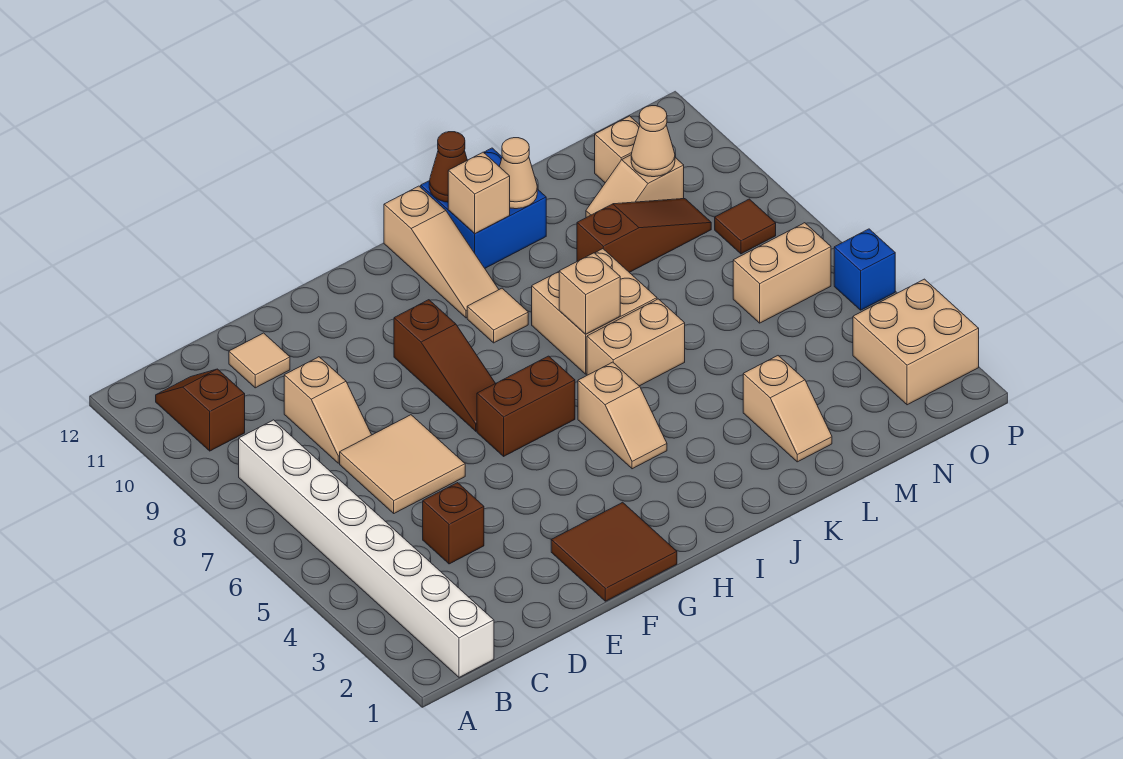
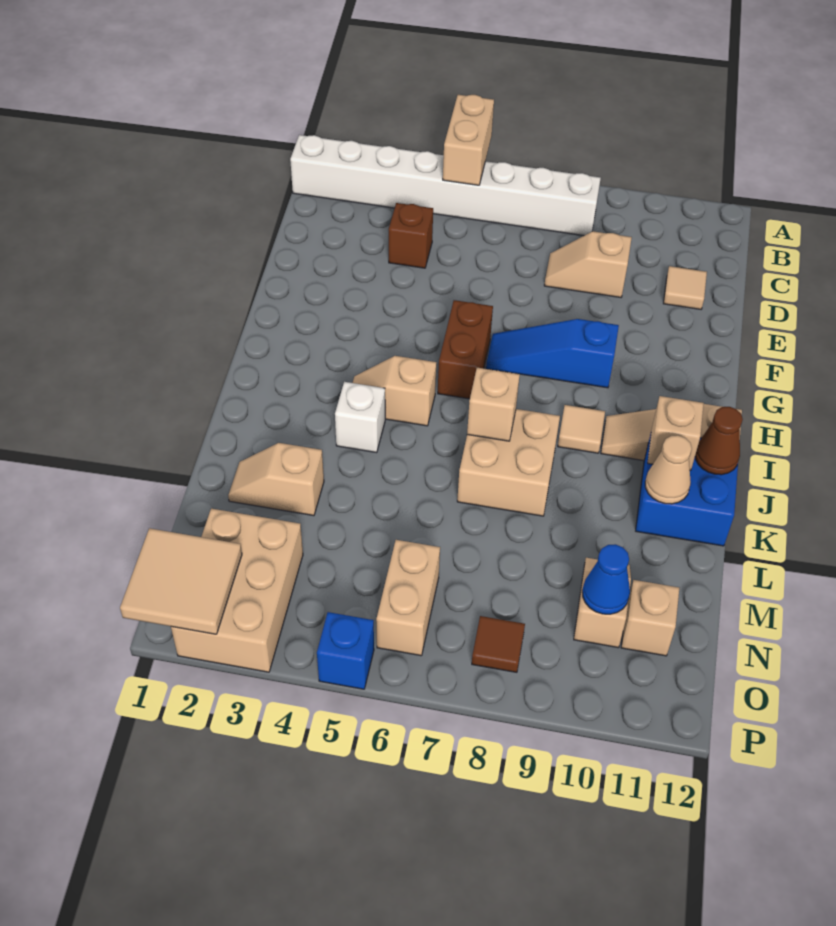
brown slope B10:B11 level 1 top 10 -> none
tan tile D6:E7 level 1 -> tan tile O1:P2 level 2
brown tile F1:G2 level 1 -> none
brown slope G7:G9 level 1 top 9 -> blue slope G7:G9 level 1 top 9
none -> white brick J4 level 1
tan brick J6:K6 level 1 -> tan brick A5:B5 level 2
brown slope L9:N9 level 1 top L -> none
tan cone N10 level 2 -> blue cone N10 level 2
tan brick O2:P3 level 1 -> tan brick N2:P3 level 1

